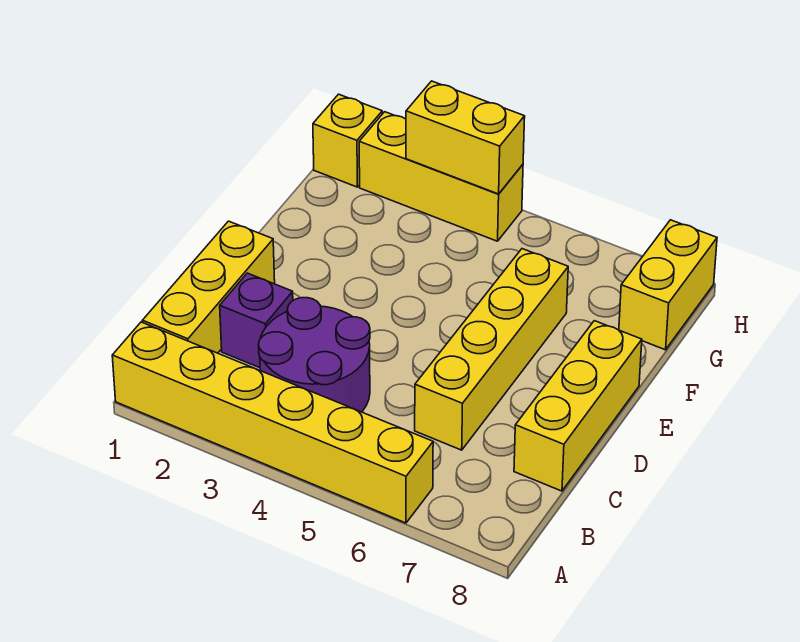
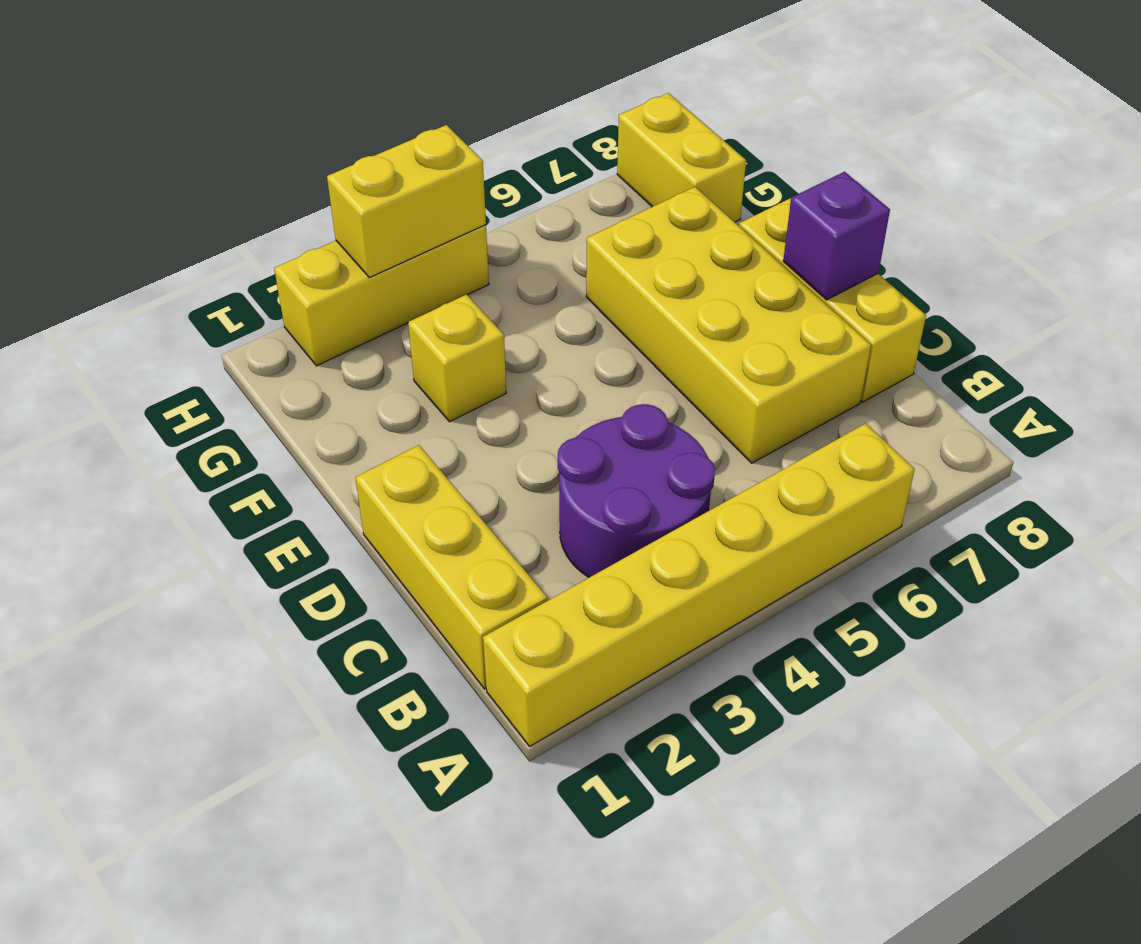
purple brick C2 level 1 -> purple brick D8 level 2
yellow brick C6:F6 level 1 -> yellow brick C6:F7 level 1
yellow brick H1 level 1 -> yellow brick F3 level 1

